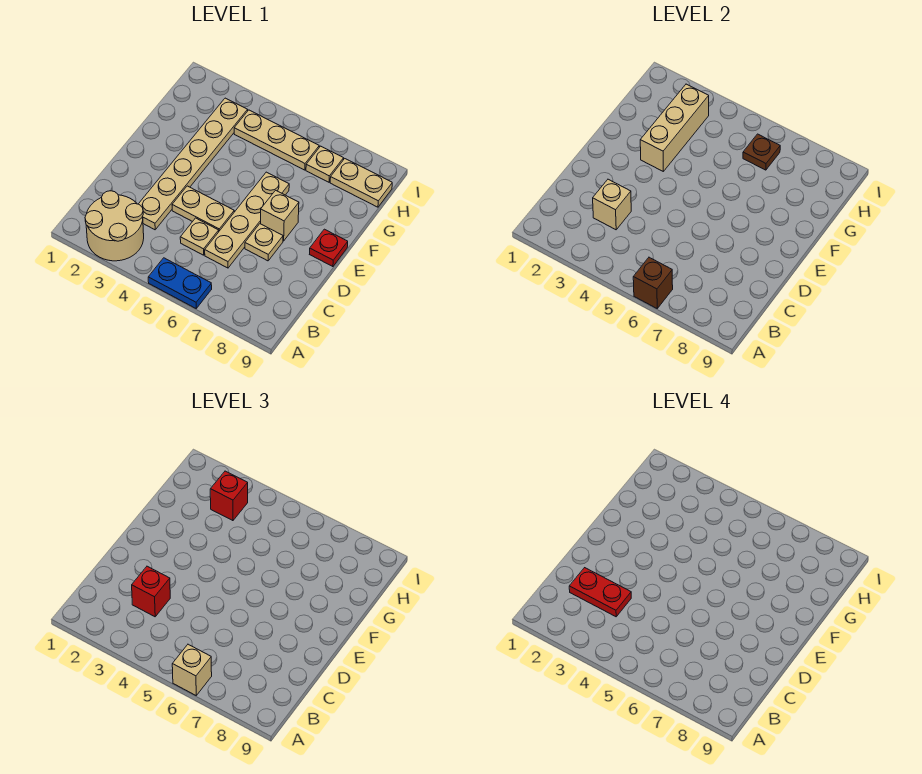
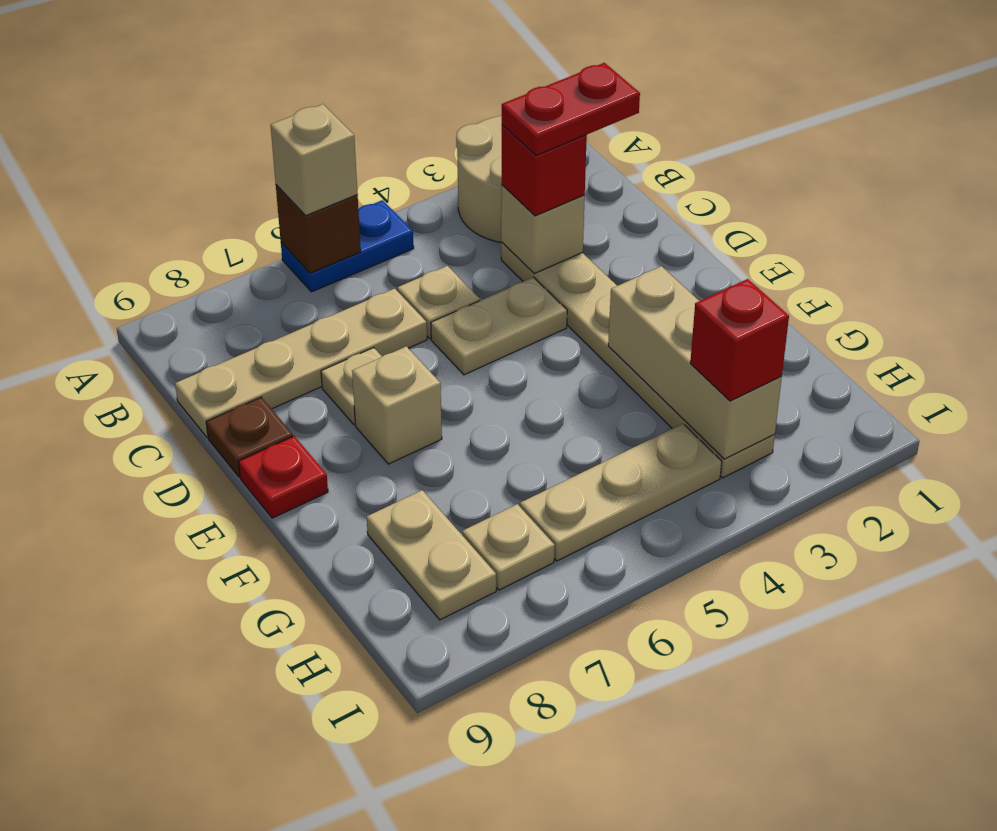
tan plate C6:F6 level 1 -> tan plate C6:C9 level 1
brown plate H6 level 2 -> brown plate D9 level 1
tan plate H8:H9 level 1 -> tan plate G8:H8 level 1

